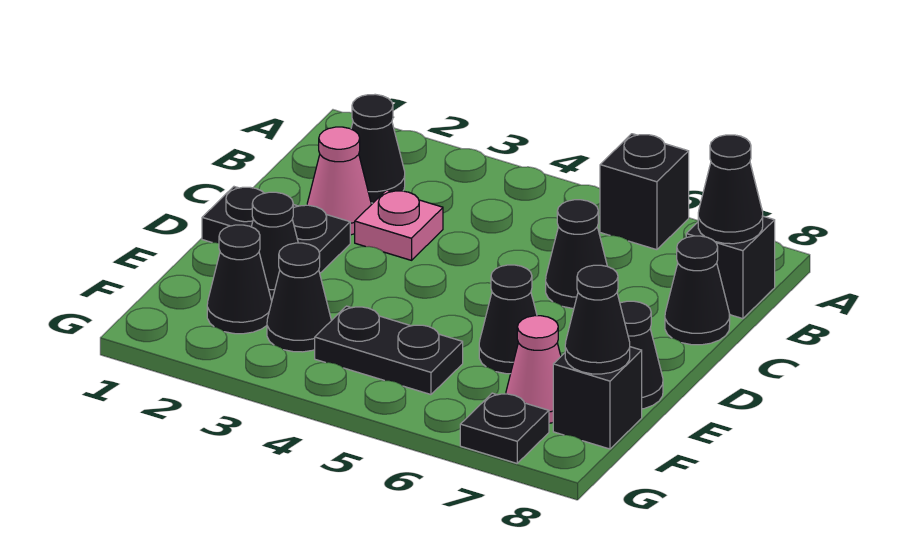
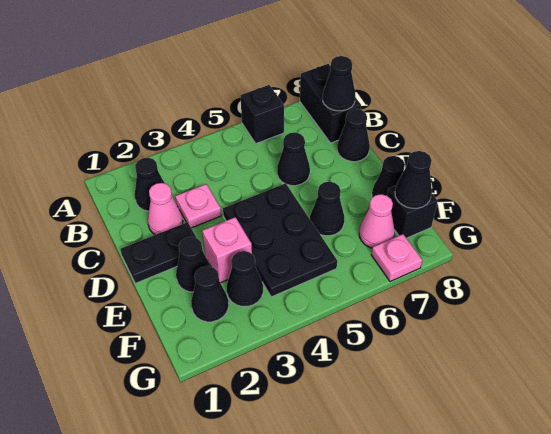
black brick B8 level 1 -> black brick A8:B8 level 1
none -> pink brick E3 level 1
black plate F4:F5 level 1 -> black plate D4:F5 level 1
black plate G7 level 1 -> pink plate G7 level 1

